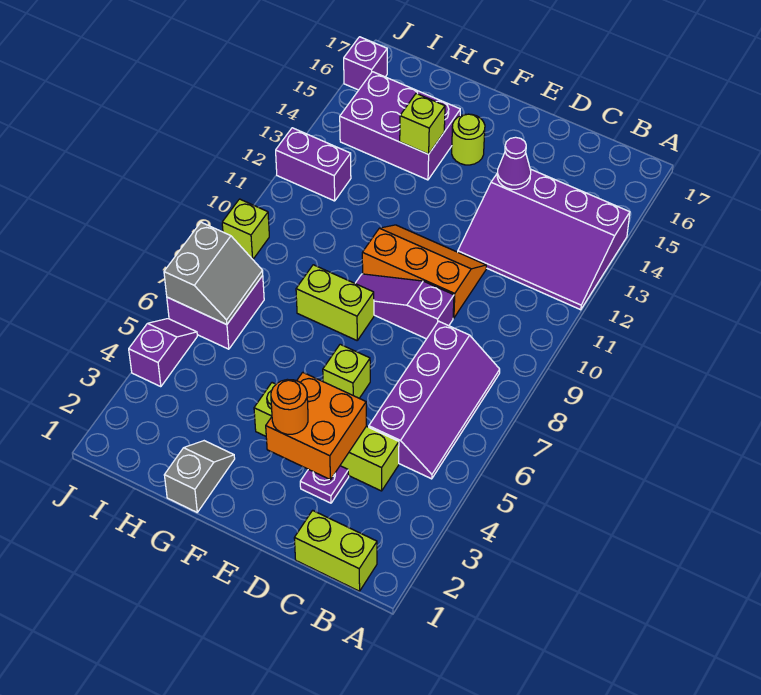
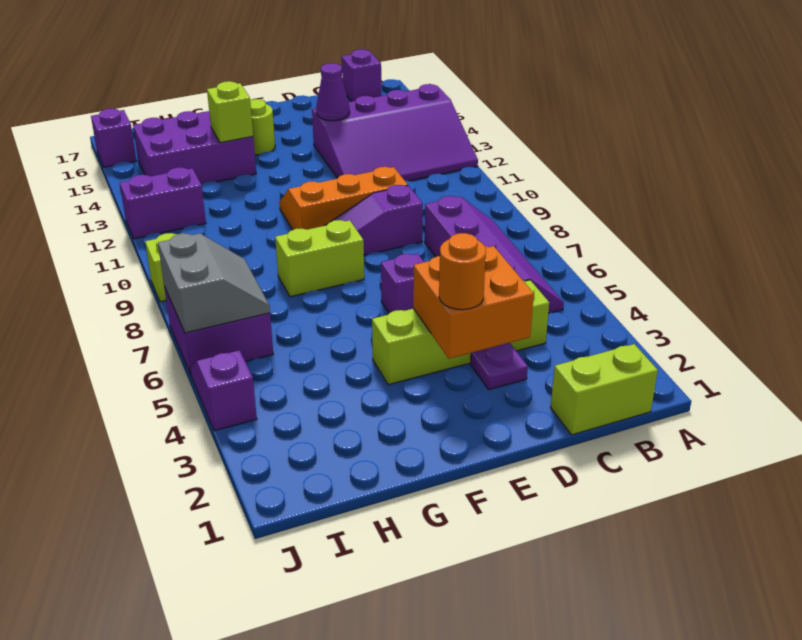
none -> purple brick B17 level 1
lime brick E6 level 1 -> purple brick E6 level 1
grey slope G1:G2 level 1 top 1 -> none

